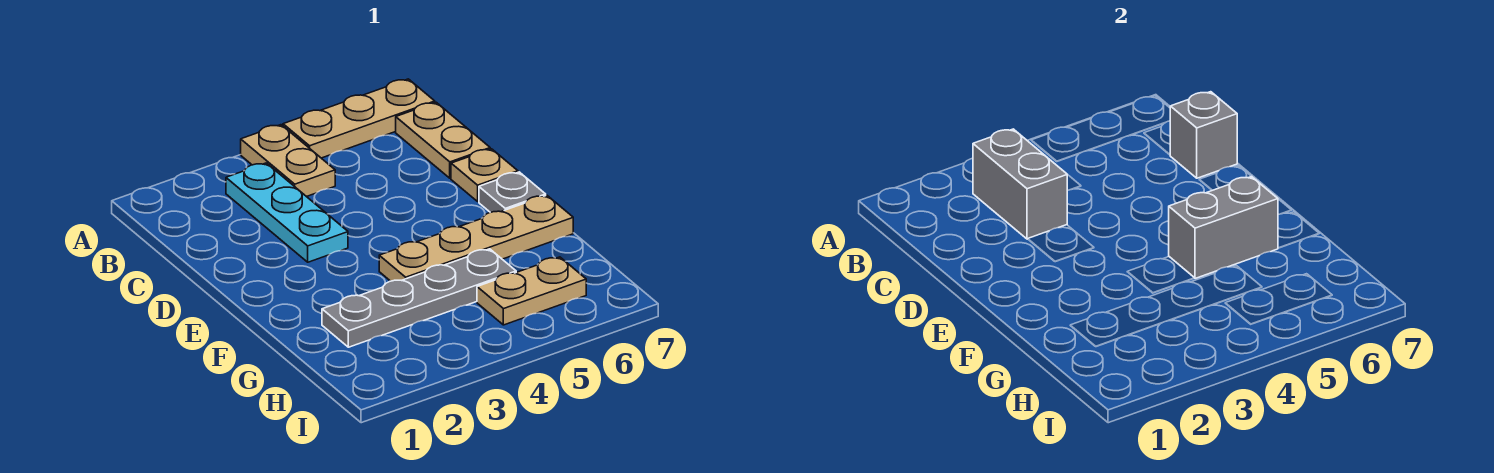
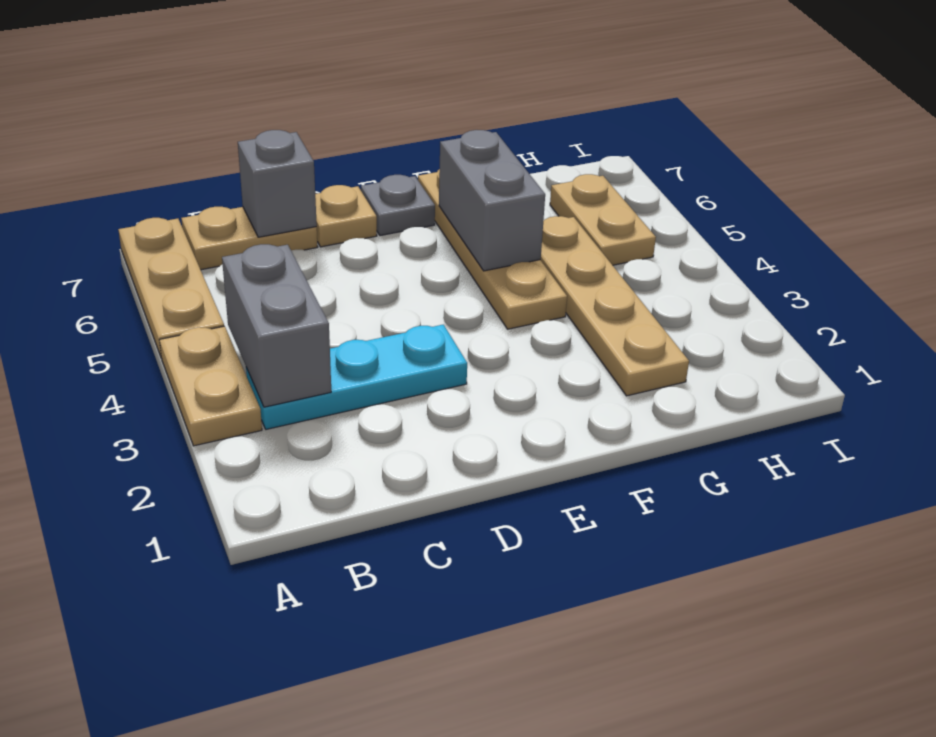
tan plate A4:B4 level 1 -> tan plate A3:A4 level 1
grey brick B3:C3 level 2 -> grey brick B3:B4 level 2
grey plate G2:G5 level 1 -> tan plate G2:G5 level 1

